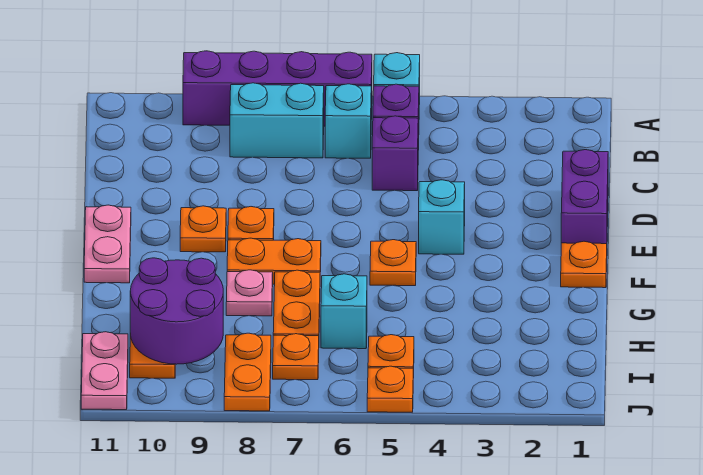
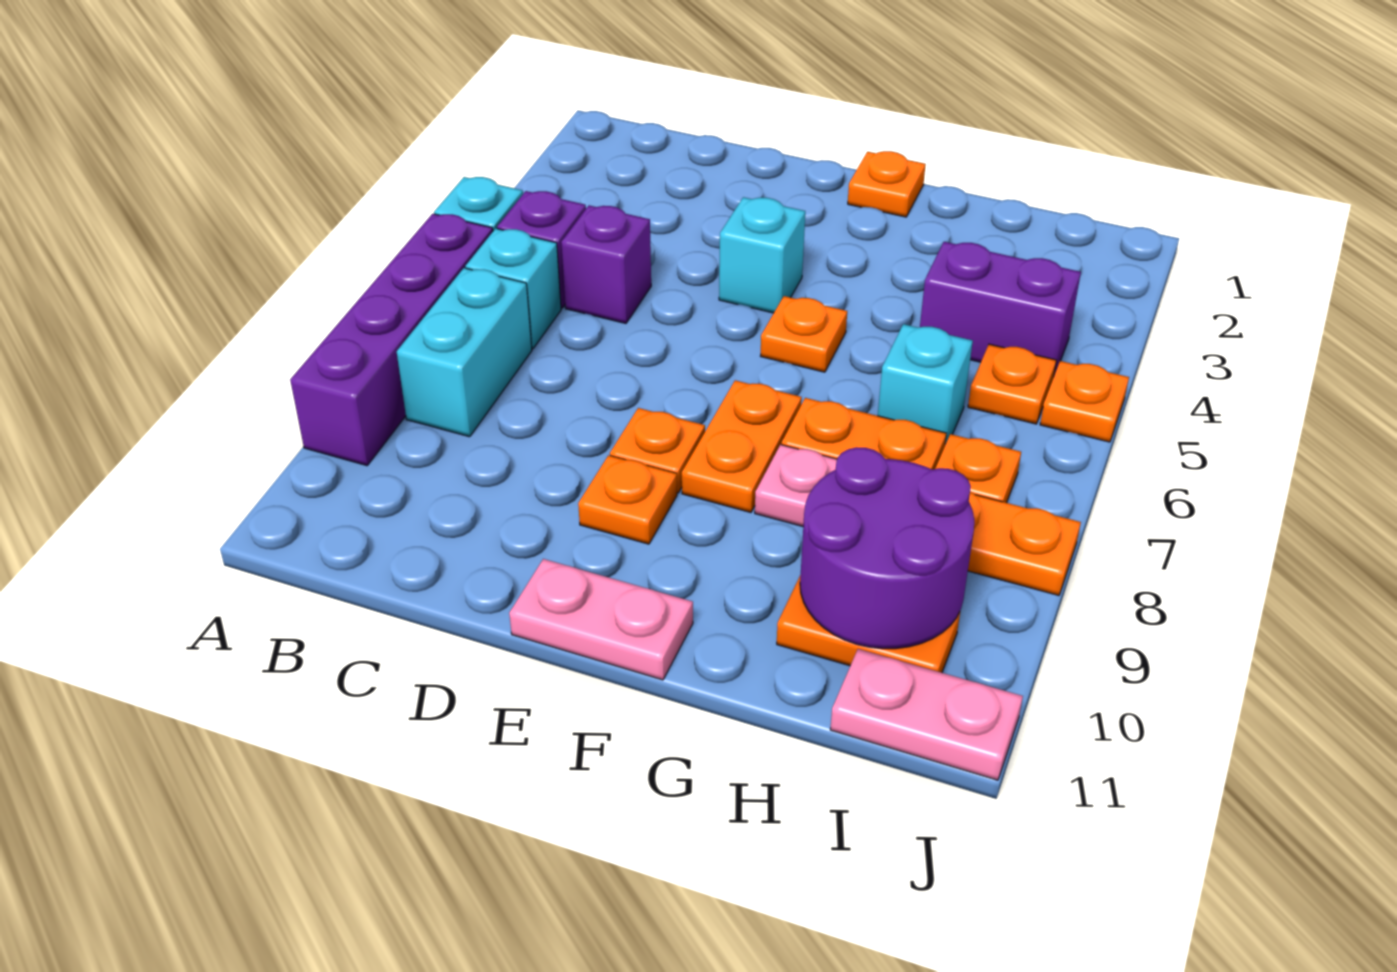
purple brick D1:E1 level 1 -> purple brick H4:I4 level 1

